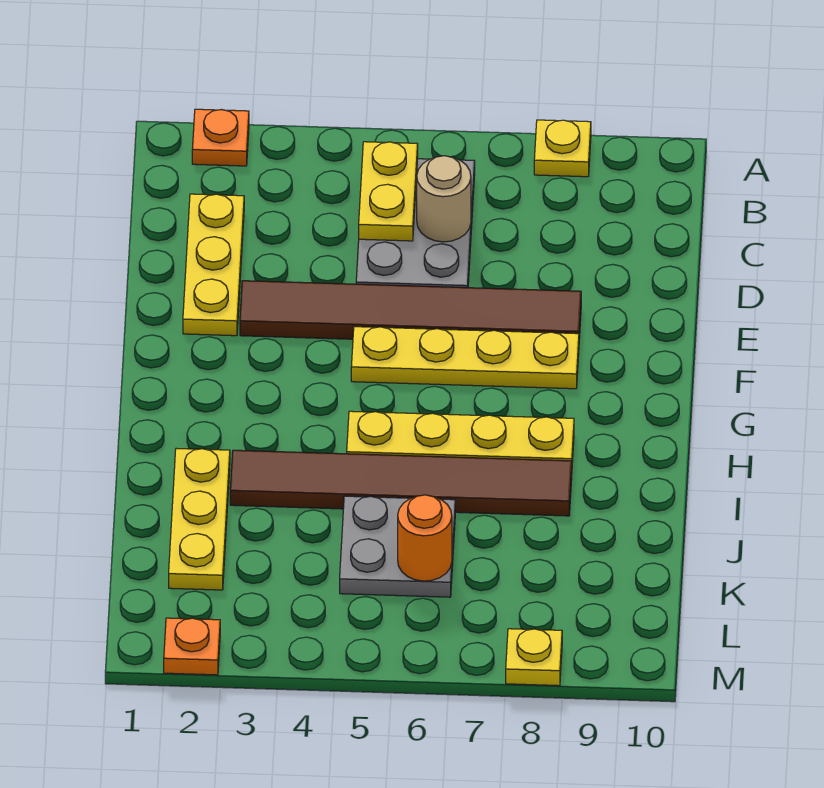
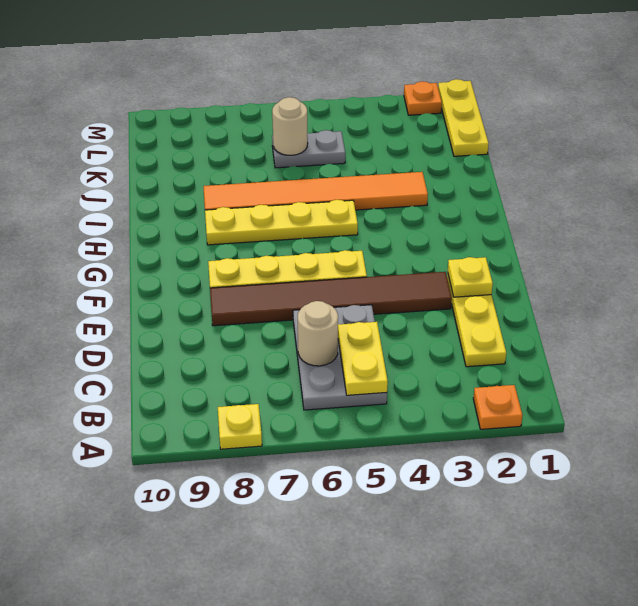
yellow plate I2:K2 level 1 -> yellow plate K1:M1 level 1
brown tile I3:I8 level 1 -> orange tile I3:I8 level 1
grey plate J5:K6 level 1 -> grey plate K5:K6 level 1
orange round brick K6 level 2 -> tan round brick K6 level 2
yellow plate M8 level 1 -> yellow plate E2 level 2

